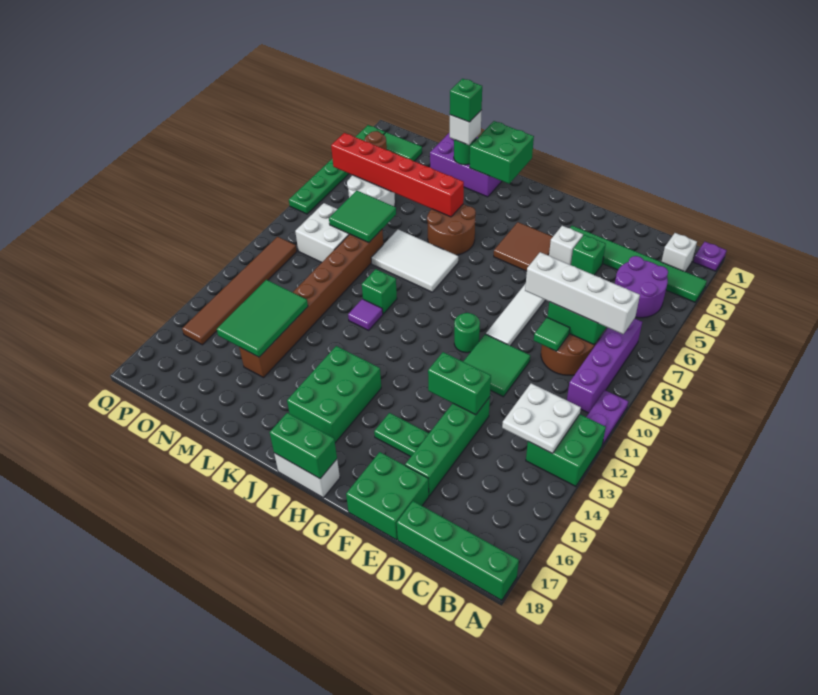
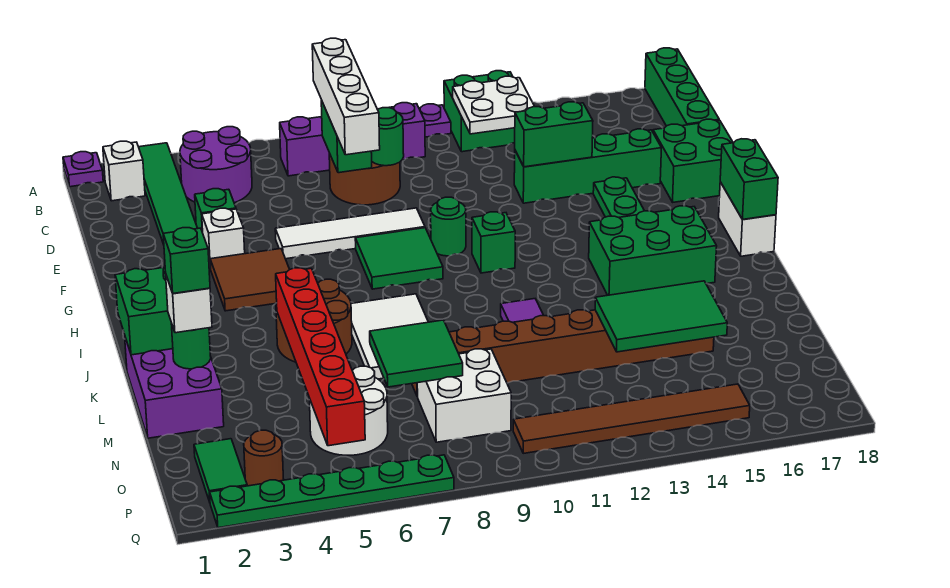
green tile D9 level 2 -> green round brick D9 level 2
green tile E10:F11 level 1 -> green tile G8:H9 level 1
green brick E13:F13 level 2 -> green brick E13:E14 level 2
green brick K10 level 1 -> green brick H11 level 1

